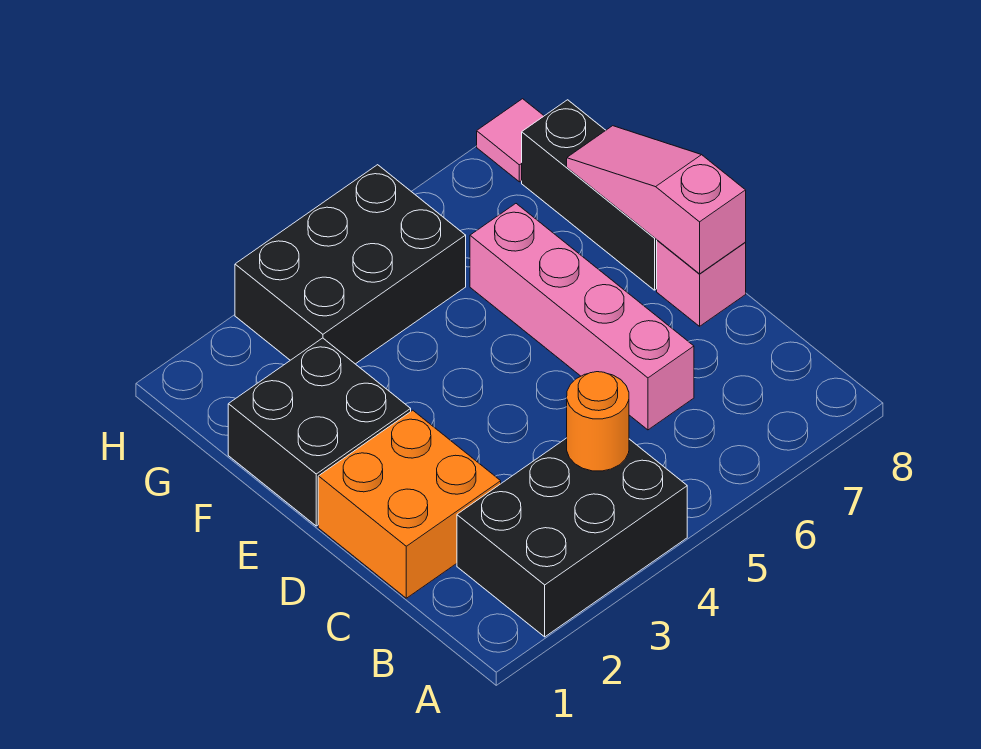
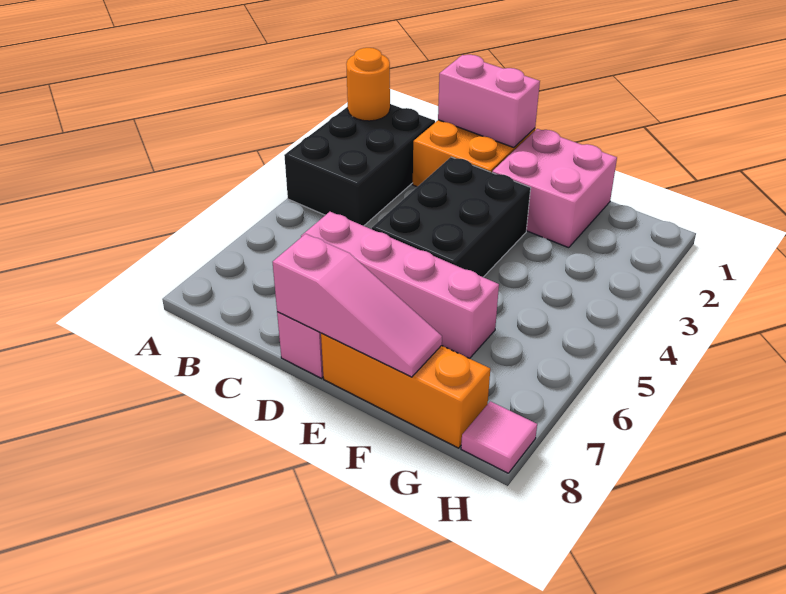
orange round brick B4 level 2 -> orange round brick A2 level 2
none -> pink brick C1:D1 level 2
black brick E1:F2 level 1 -> pink brick E1:F2 level 1
black brick E8:G8 level 1 -> orange brick E8:G8 level 1
black brick G3:H5 level 1 -> black brick D3:E5 level 1

